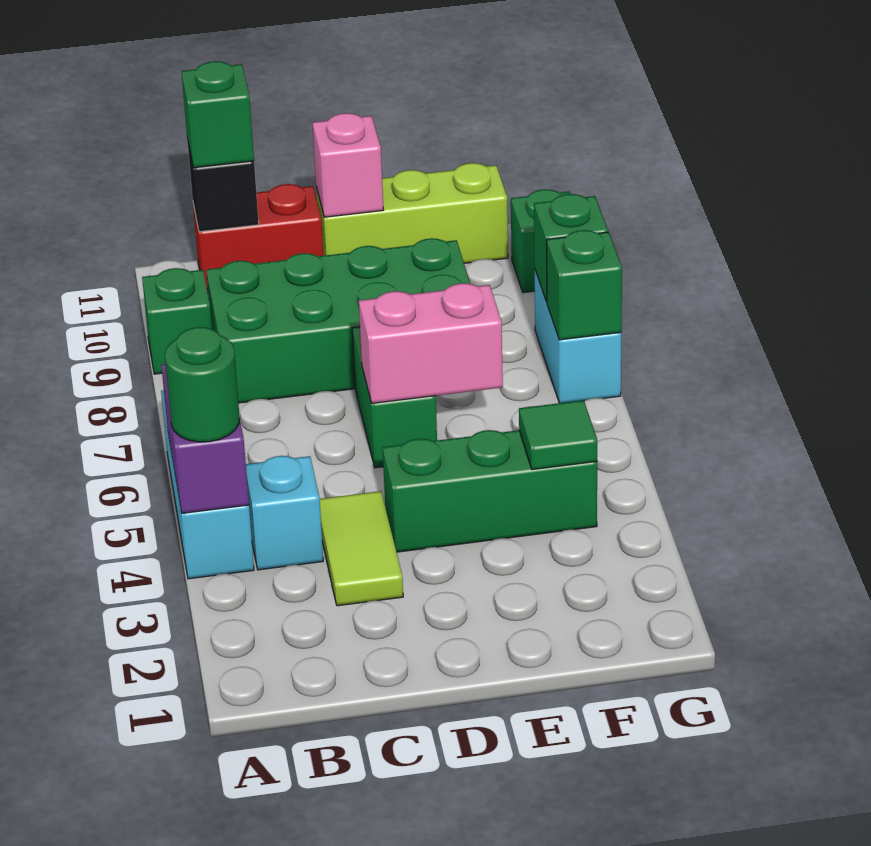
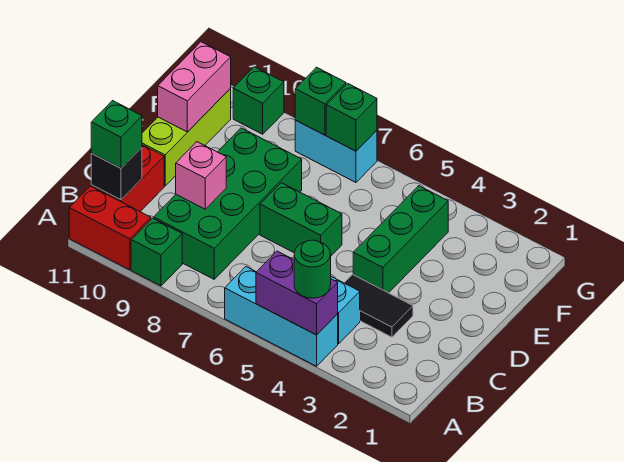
none -> red brick A10:A11 level 1
lime tile C3:C4 level 1 -> black tile C3:C4 level 1
pink brick D6:E6 level 2 -> pink brick E11:F11 level 2
pink brick D11 level 2 -> pink brick C9 level 2
green tile F4 level 2 -> none

